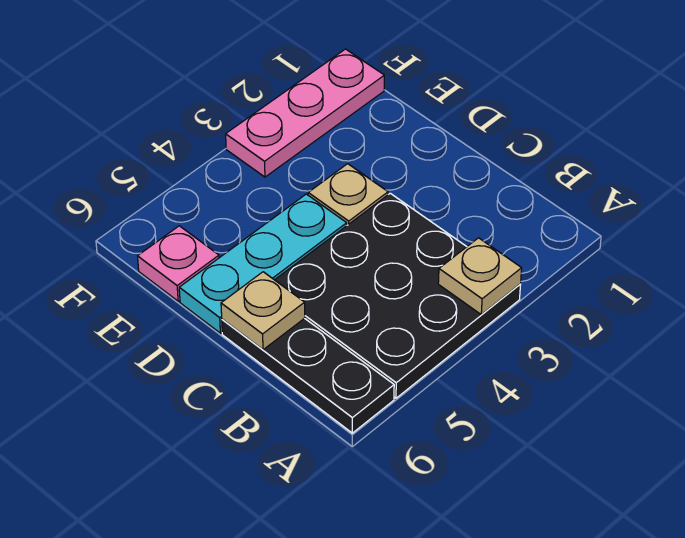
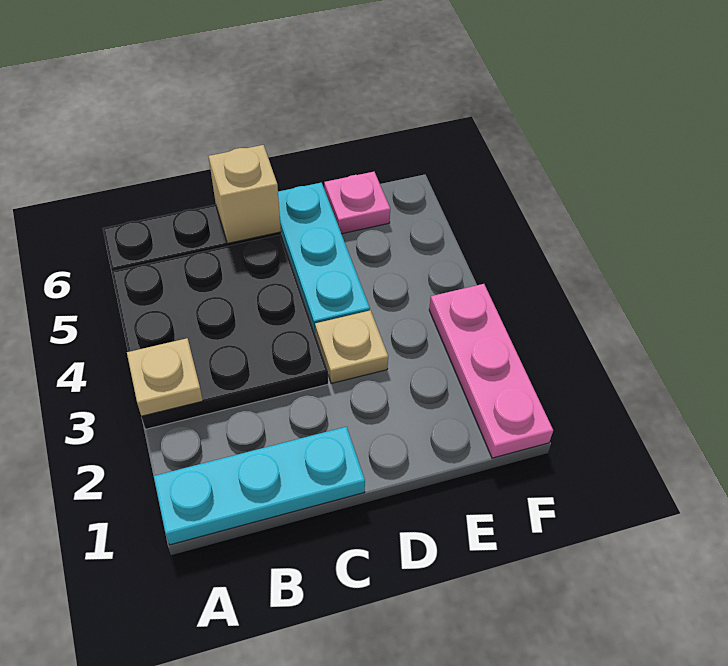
none -> cyan plate A1:C1 level 1
tan plate C6 level 2 -> tan brick C6 level 2

